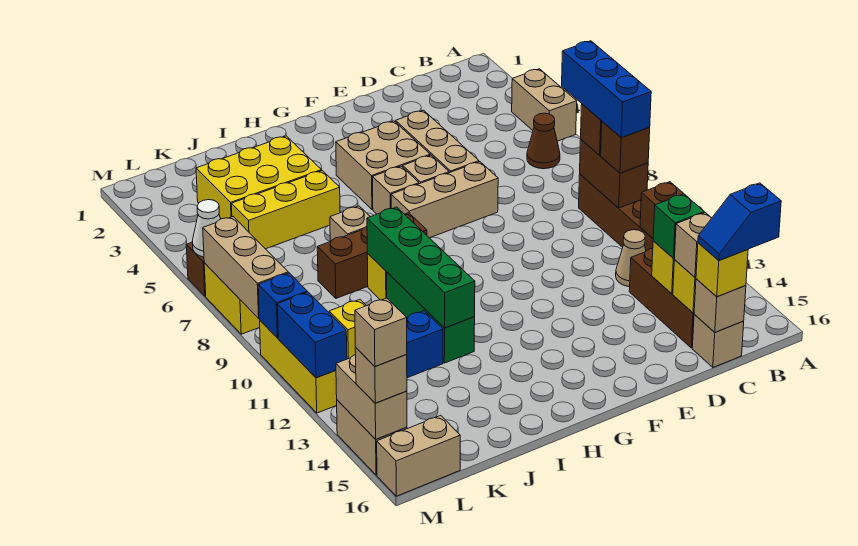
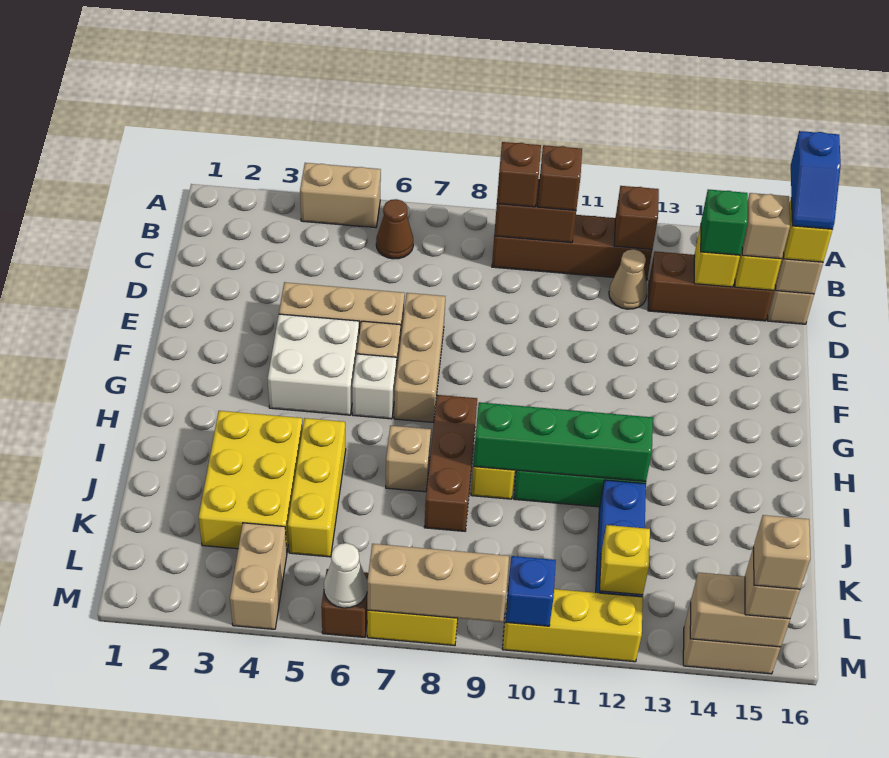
blue brick B8:B10 level 4 -> none
tan brick F4:G5 level 1 -> white brick F4:G5 level 1
tan brick G6 level 1 -> white brick G6 level 1
tan brick L16:M16 level 1 -> tan brick L4:M4 level 1
blue brick M11:M12 level 2 -> none

